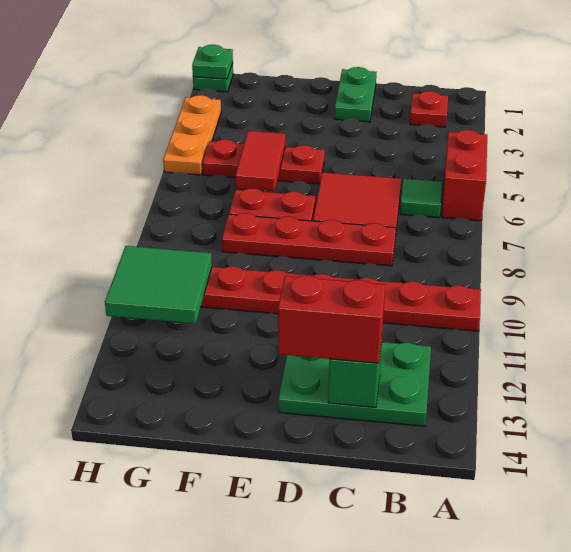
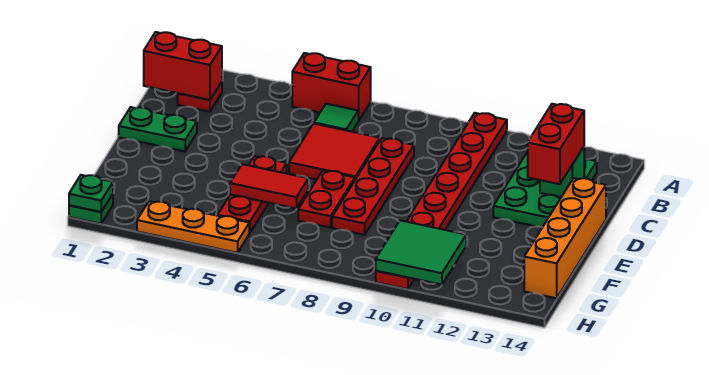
none -> red brick B1:B2 level 2
none -> orange brick D14:G14 level 1

